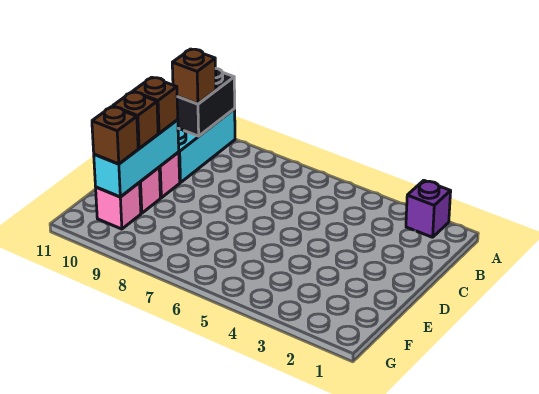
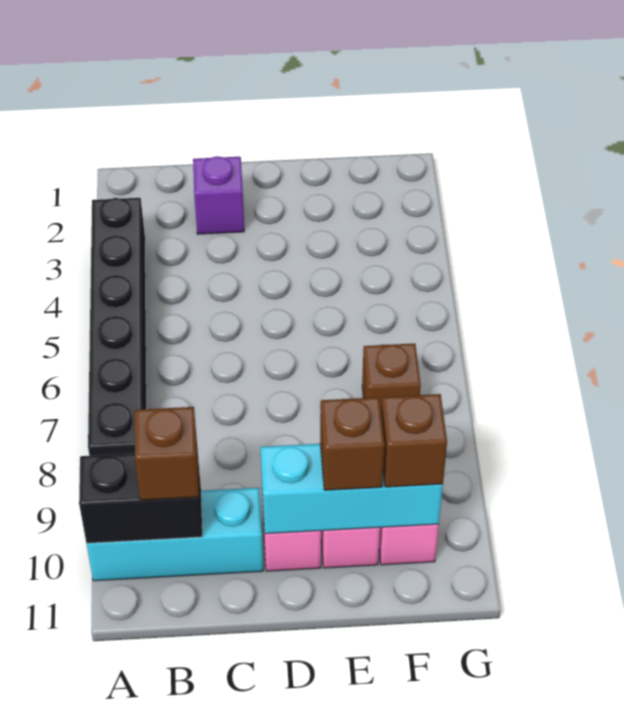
purple brick A2 level 1 -> purple brick C2 level 1
none -> black brick A3:A8 level 1
brown brick D10 level 3 -> brown brick F7 level 1

